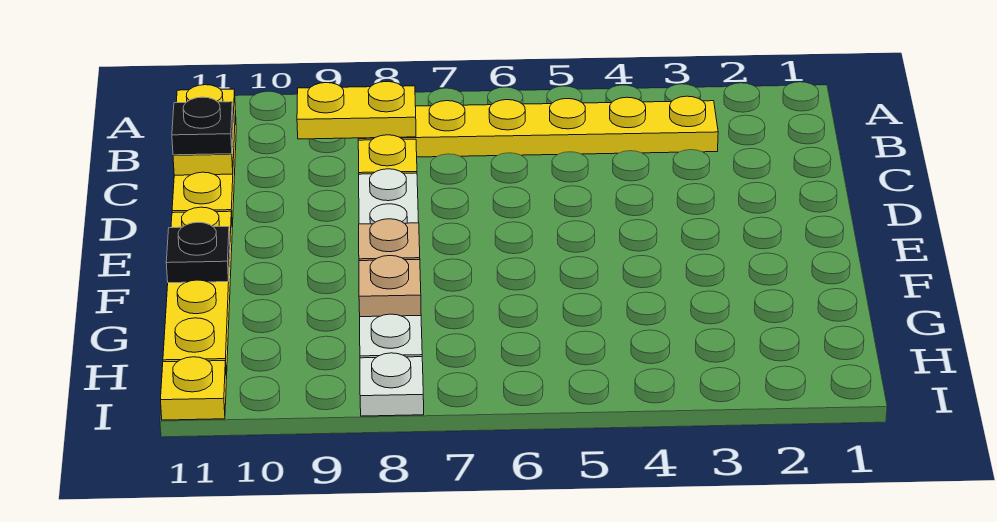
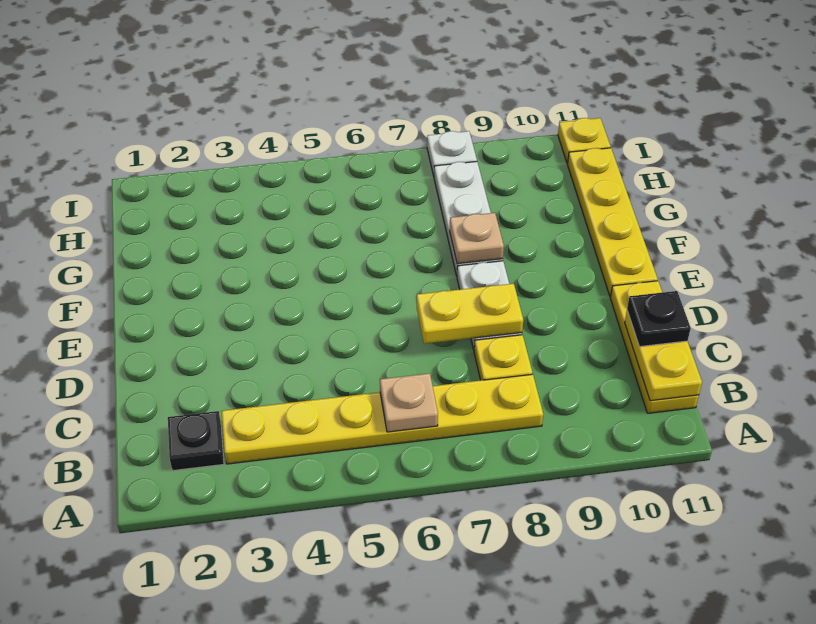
yellow plate B8:B9 level 2 -> yellow plate D7:D8 level 2
black plate F11 level 2 -> black plate B2 level 1
tan plate G8 level 2 -> tan plate B6 level 2

